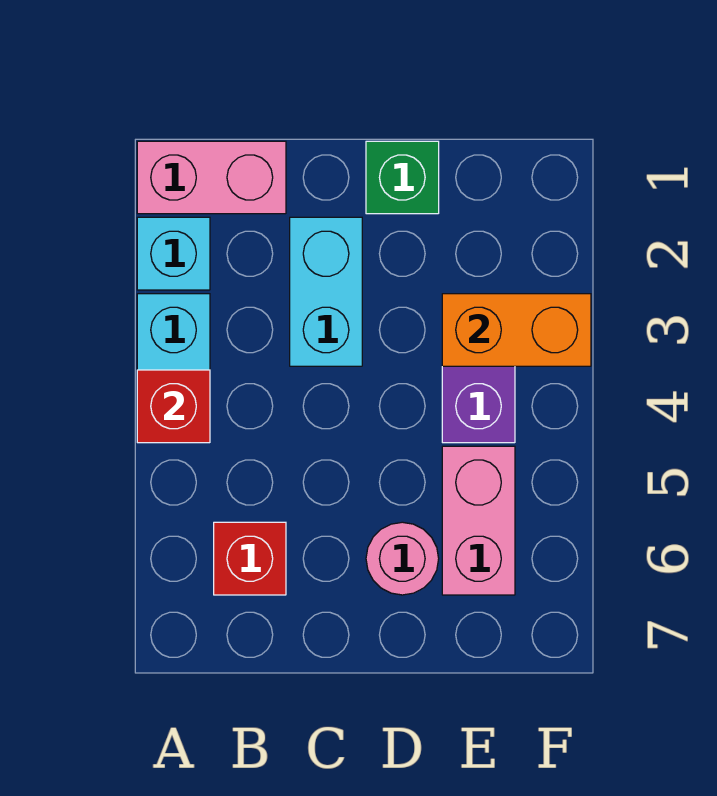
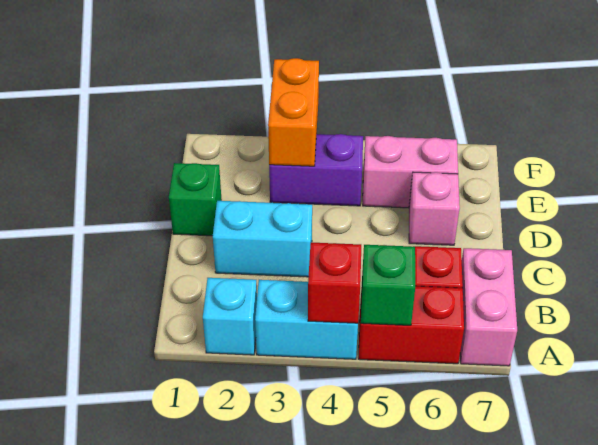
pink brick A1:B1 level 1 -> pink brick A7:B7 level 1
none -> red brick A5:A6 level 1
none -> green brick A5 level 2
pink round brick D6 level 1 -> pink brick D6 level 1

